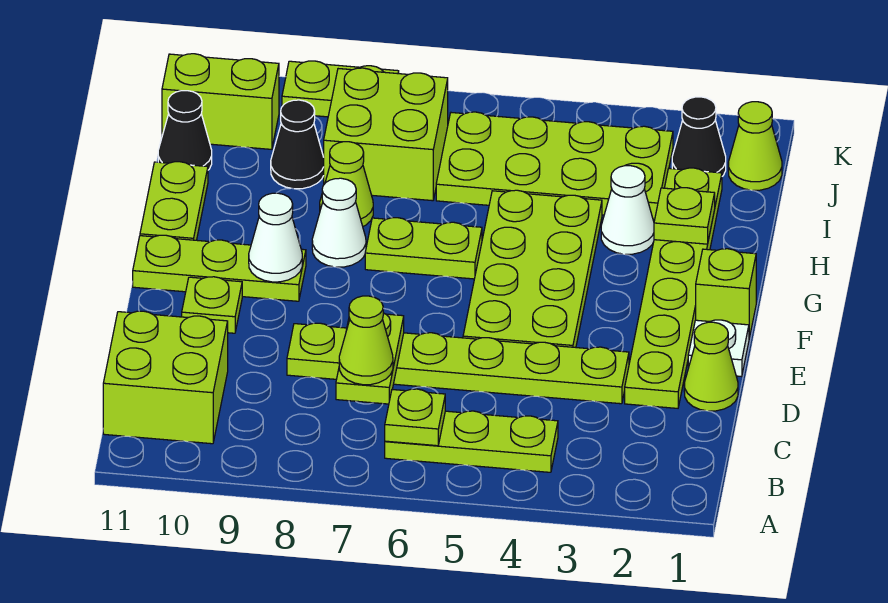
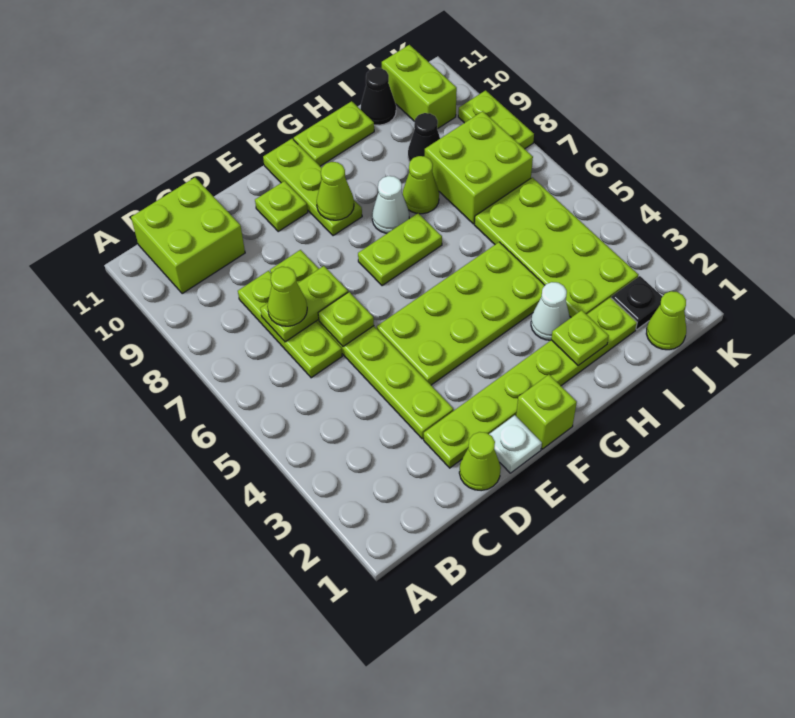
lime plate B4:B6 level 1 -> lime plate C6:C8 level 1
lime plate B6 level 2 -> lime plate D6 level 2
white cone F9 level 2 -> lime cone F9 level 2
lime plate G6:G7 level 1 -> lime plate F7:G7 level 1
black cone J2 level 1 -> black plate J2 level 1

